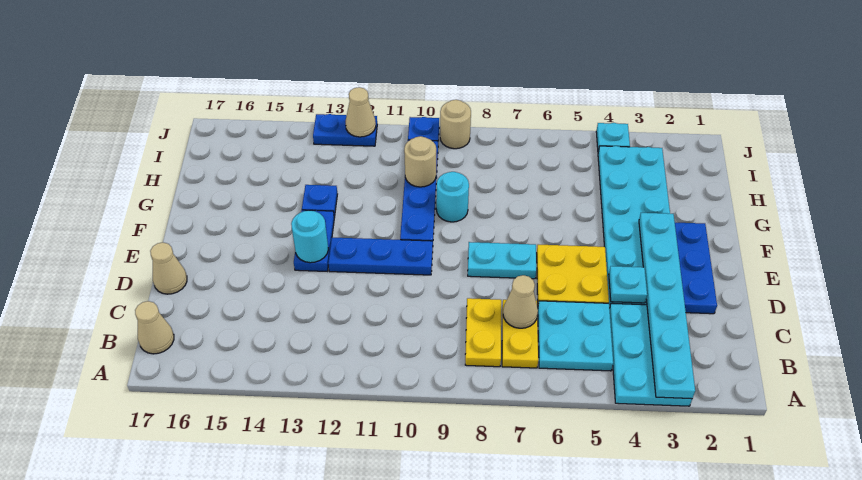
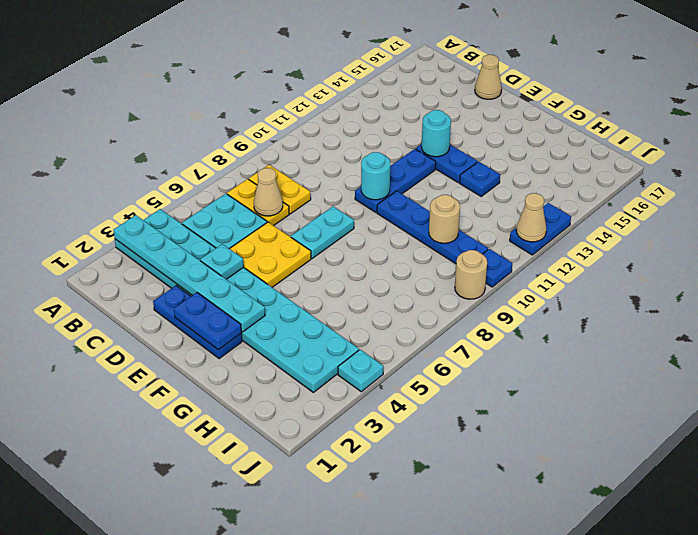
tan cone B17 level 1 -> none
none -> blue plate E2:F2 level 2
cyan round brick G9 level 1 -> cyan round brick E10 level 2

